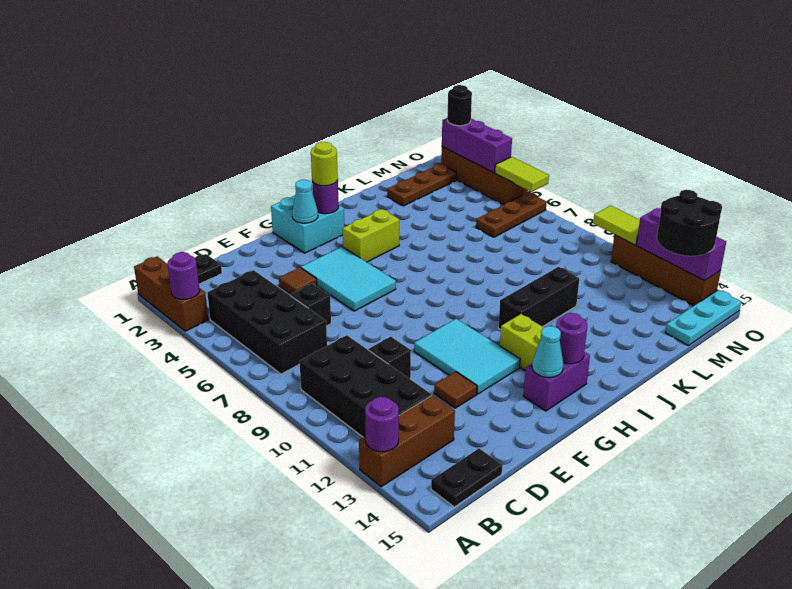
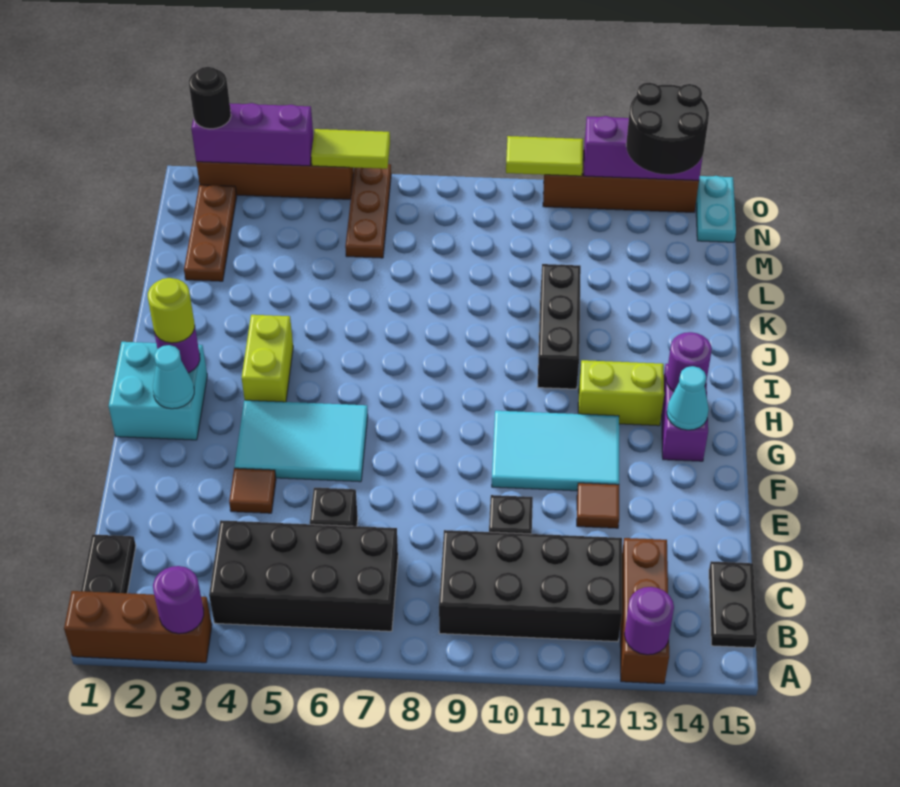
cyan plate M15:O15 level 1 -> cyan plate N15:O15 level 1

